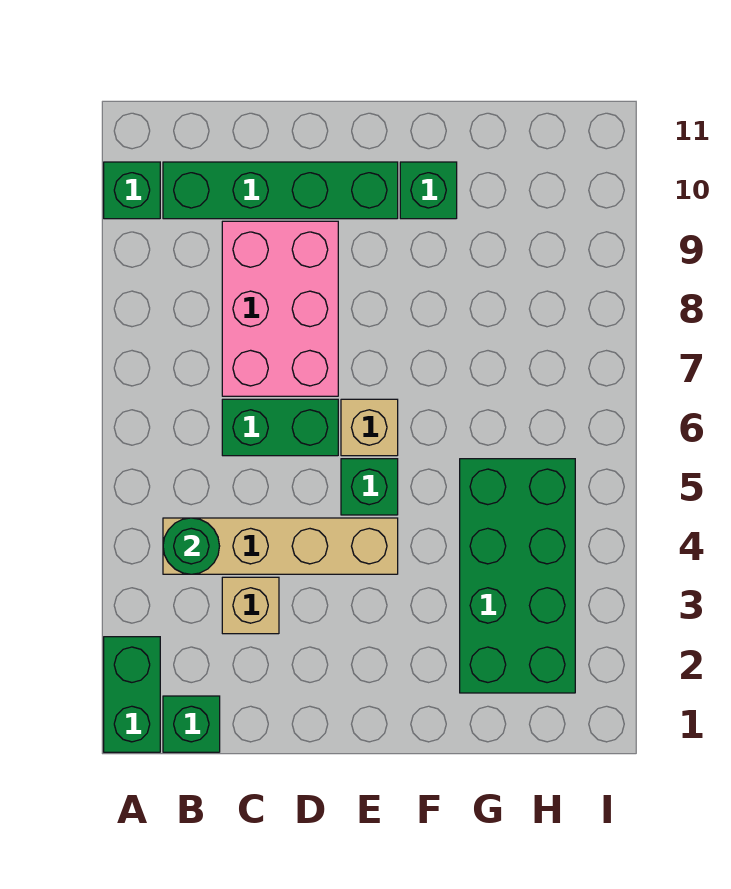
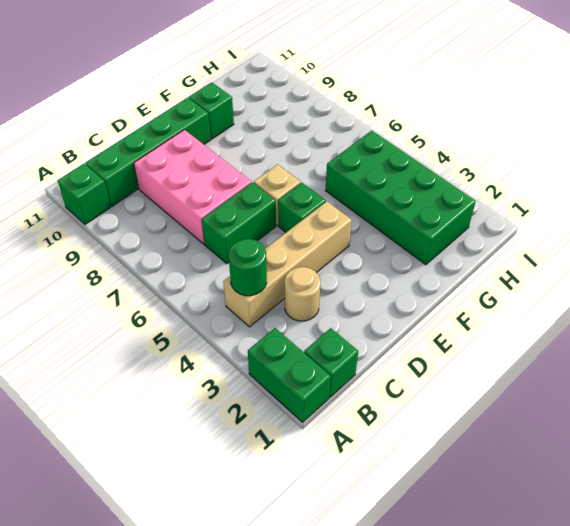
tan brick C3 level 1 -> tan round brick C3 level 1

